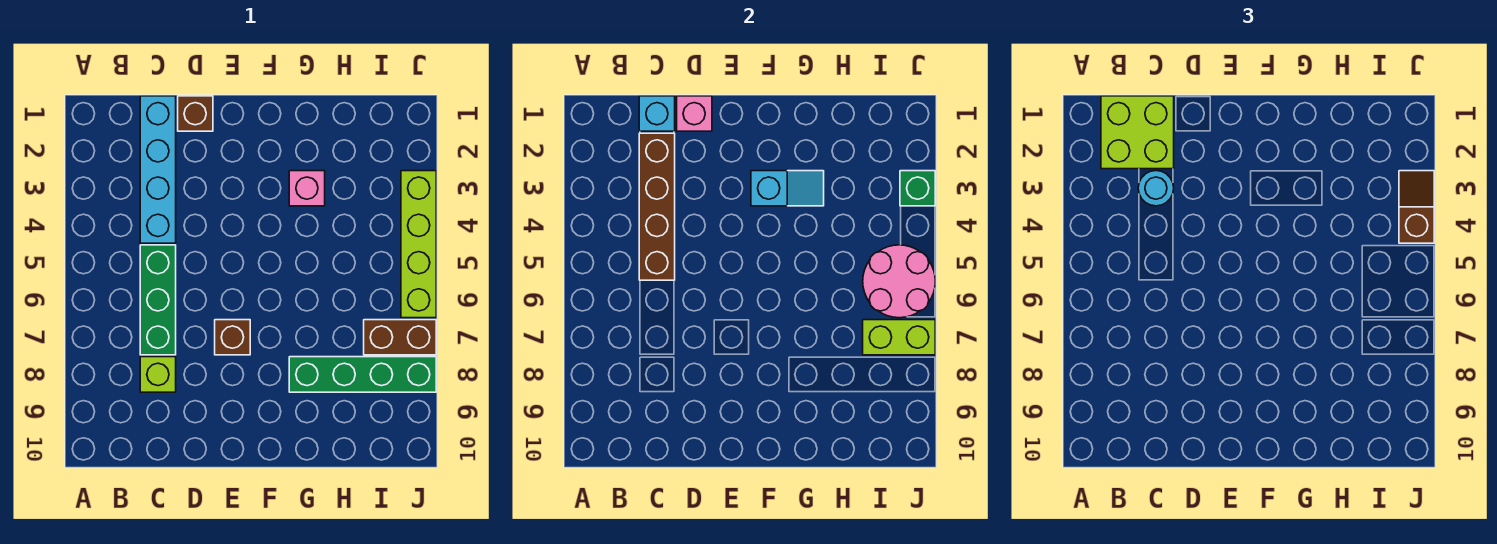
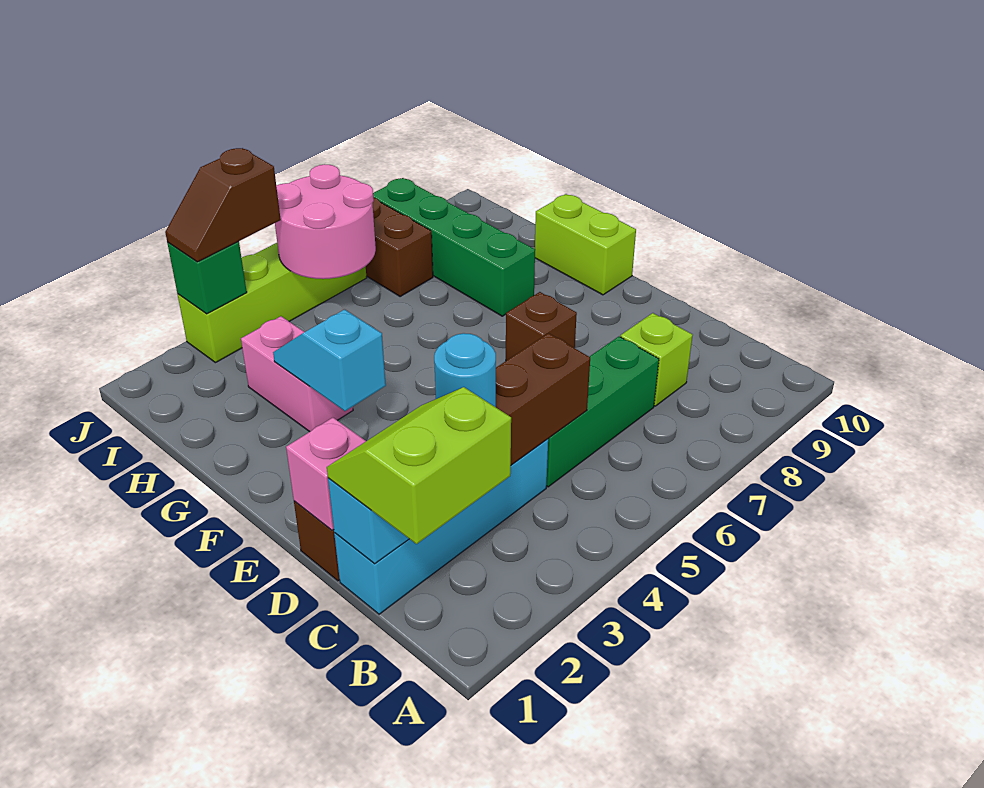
lime brick B1:C2 level 3 -> lime slope B1:C2 level 3 top B
pink brick G3 level 1 -> pink brick G3:H3 level 1
lime brick I7:J7 level 2 -> lime brick F10:G10 level 1

